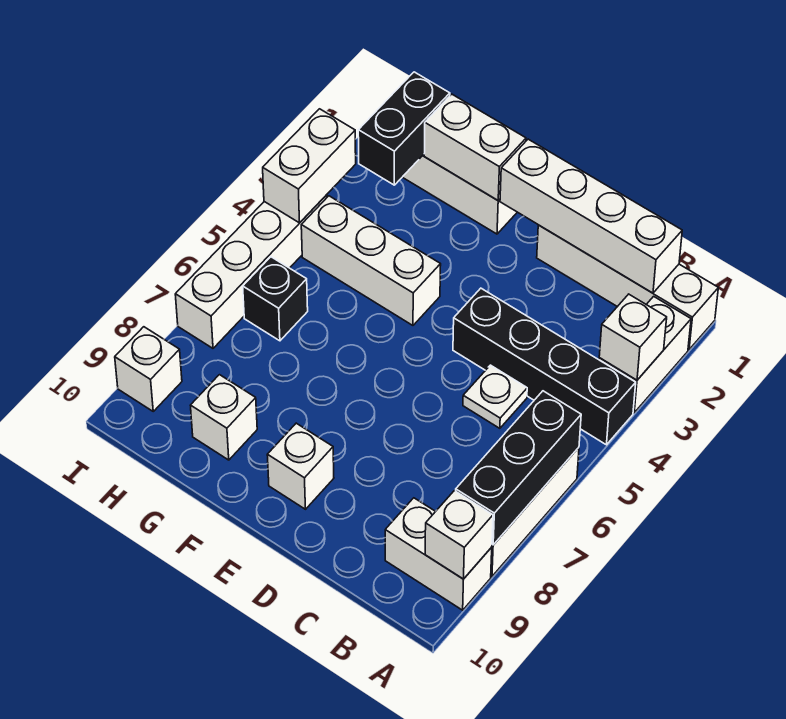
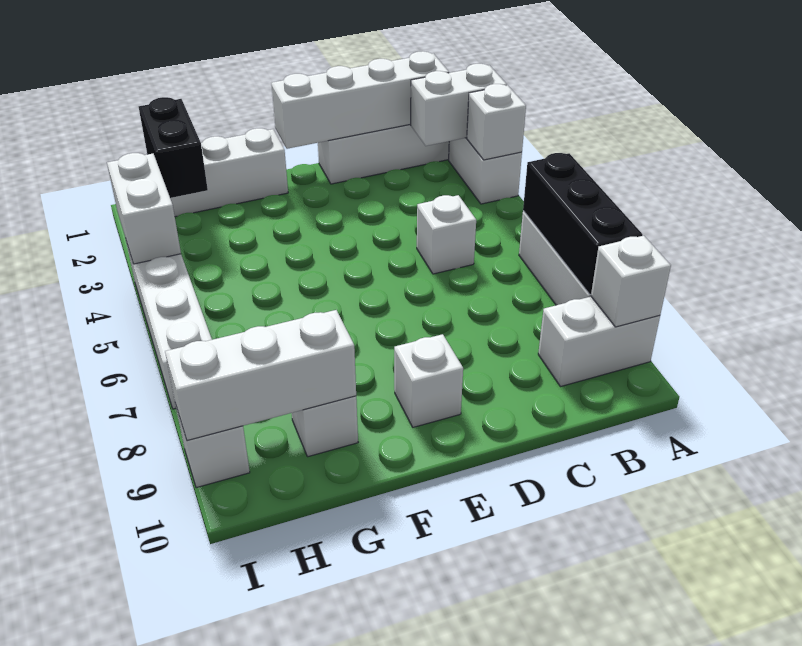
black brick A4:D4 level 1 -> none
white plate C5 level 1 -> white brick C5 level 1
white brick F1:G1 level 2 -> white brick A2:B2 level 2
white brick F4:H4 level 1 -> white brick G9:I9 level 2
black brick H6 level 1 -> none

